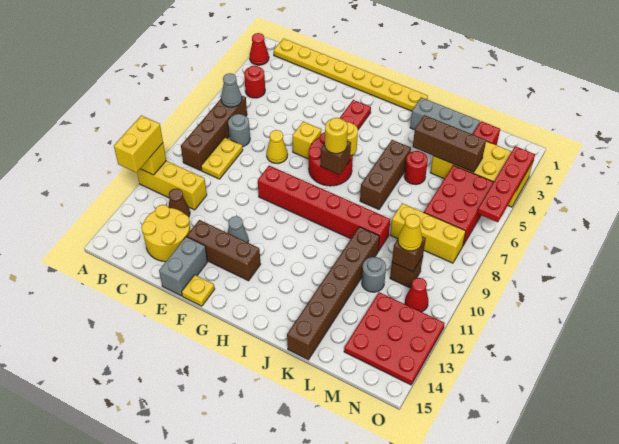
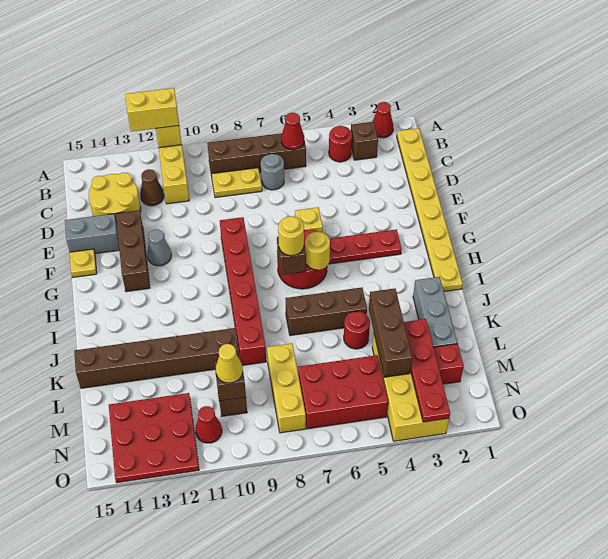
none -> brown brick B3 level 1
grey cone B6 level 2 -> red cone B6 level 2
yellow cone E7 level 1 -> none
grey round brick L11 level 1 -> none
red plate O3:O6 level 2 -> red plate L3:O3 level 2

